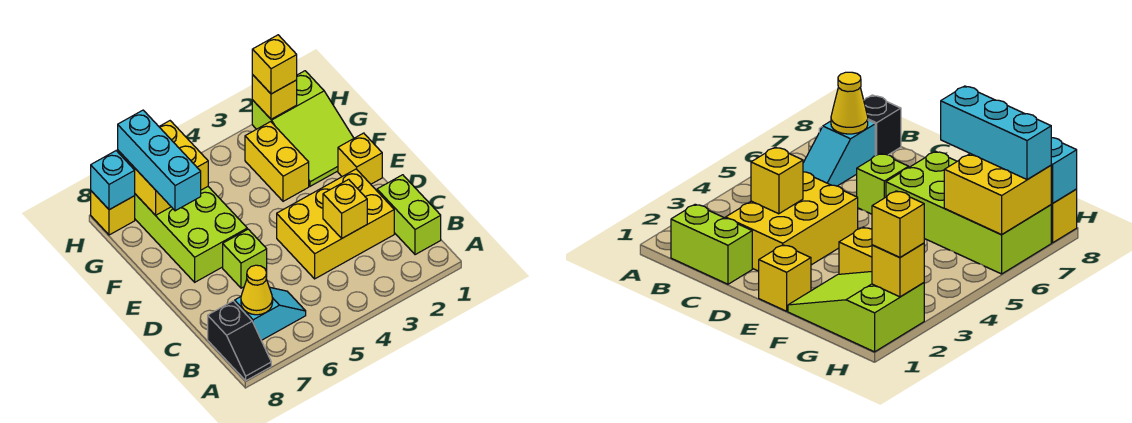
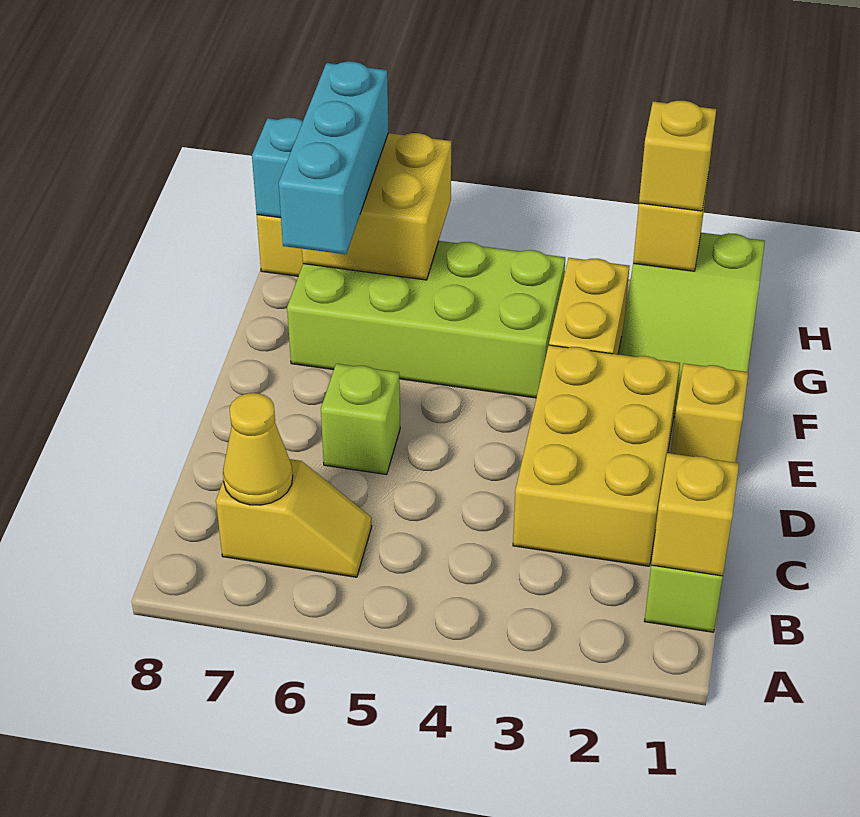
black slope A8:B8 level 1 top B -> none
cyan slope B6:B7 level 1 top 7 -> yellow slope B6:B7 level 1 top 7
yellow brick C2:D4 level 1 -> yellow brick C2:E3 level 1
yellow brick C3 level 2 -> yellow brick B1 level 2
lime brick E6:H7 level 1 -> lime brick F4:G7 level 1

